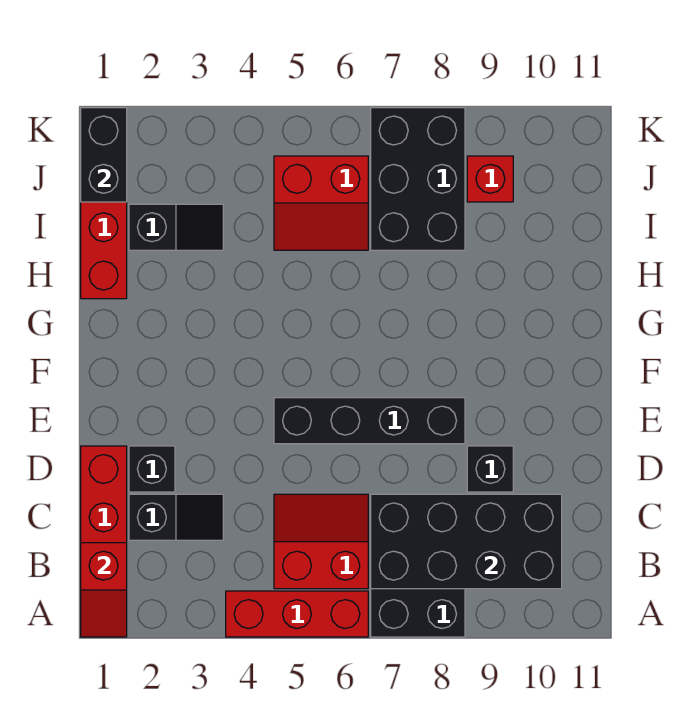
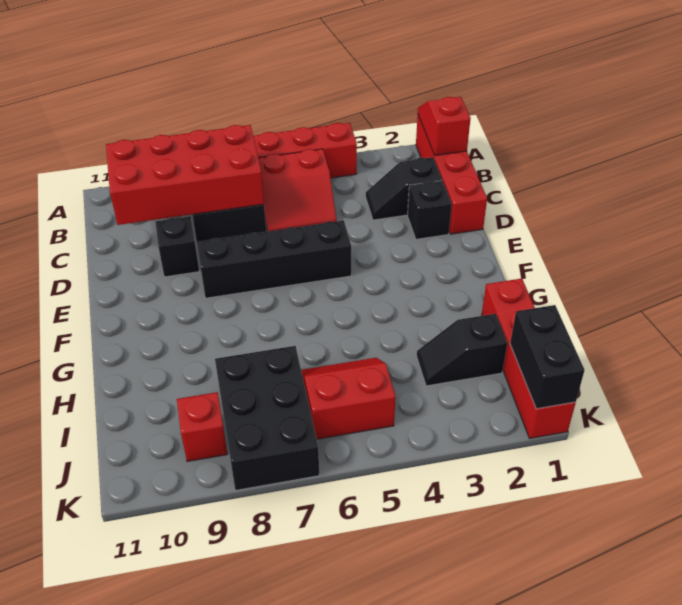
black brick B7:C10 level 2 -> red brick B7:C10 level 2

